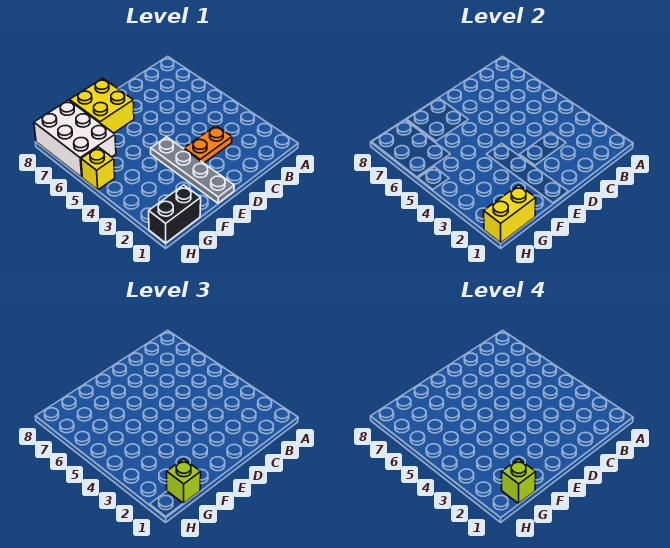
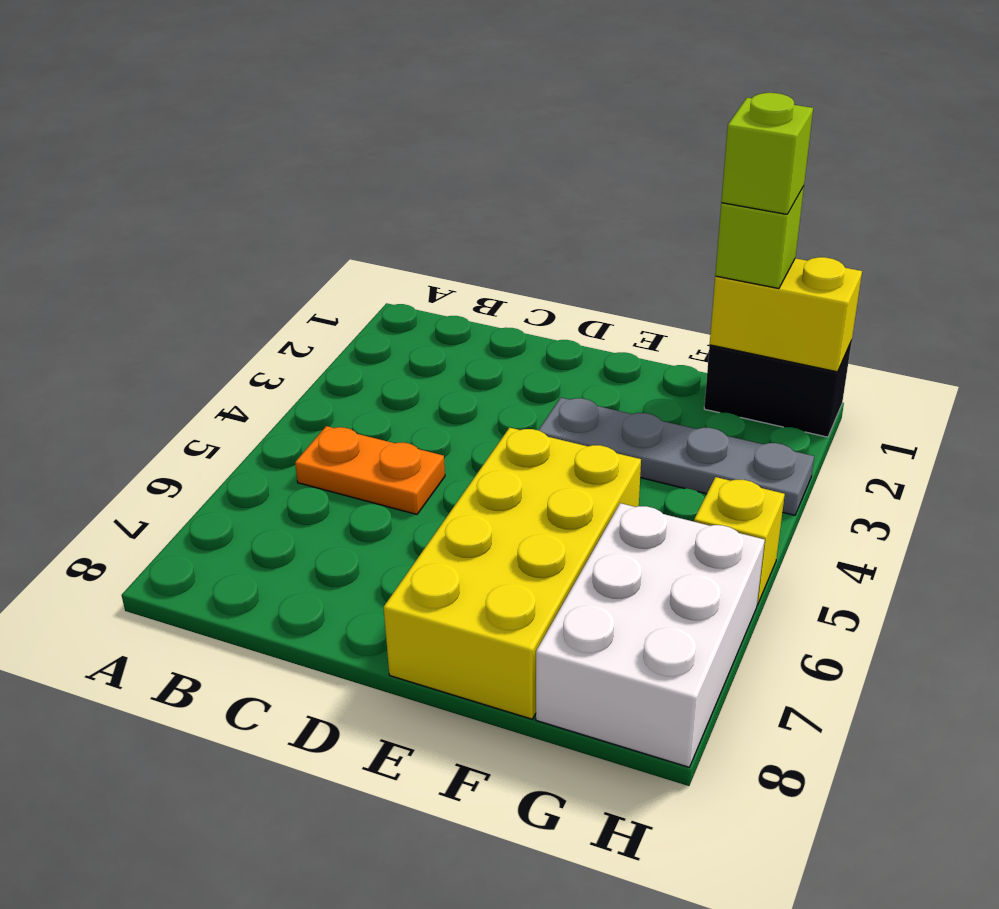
orange plate C3:D3 level 1 -> orange plate B5:C5 level 1
grey plate E1:E4 level 1 -> grey plate E3:H3 level 1
yellow brick E7:F8 level 1 -> yellow brick E5:F8 level 1

